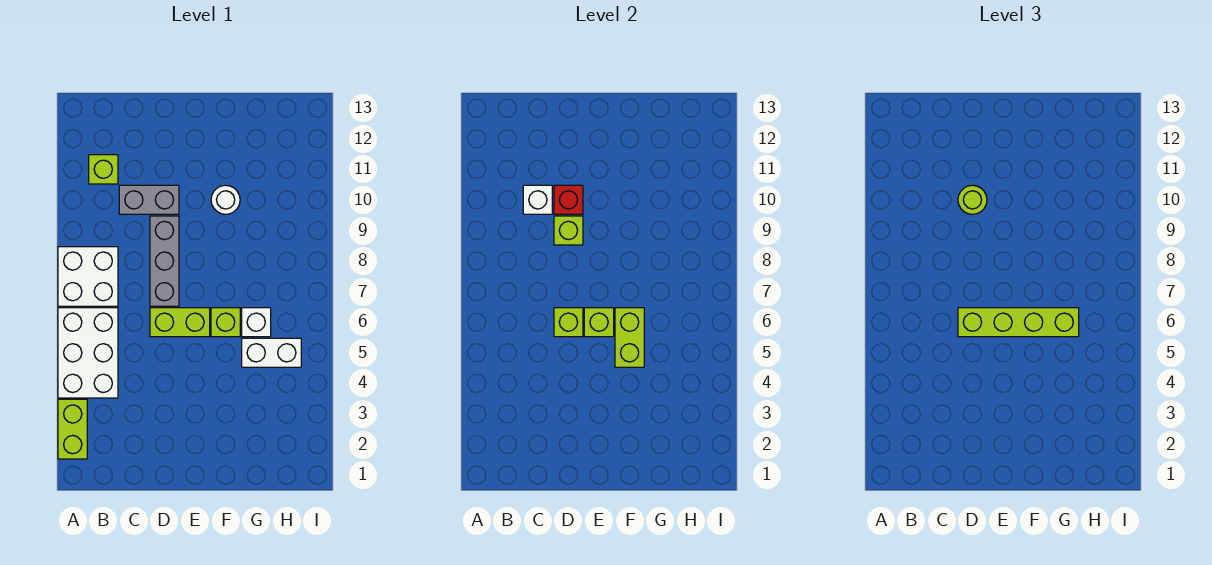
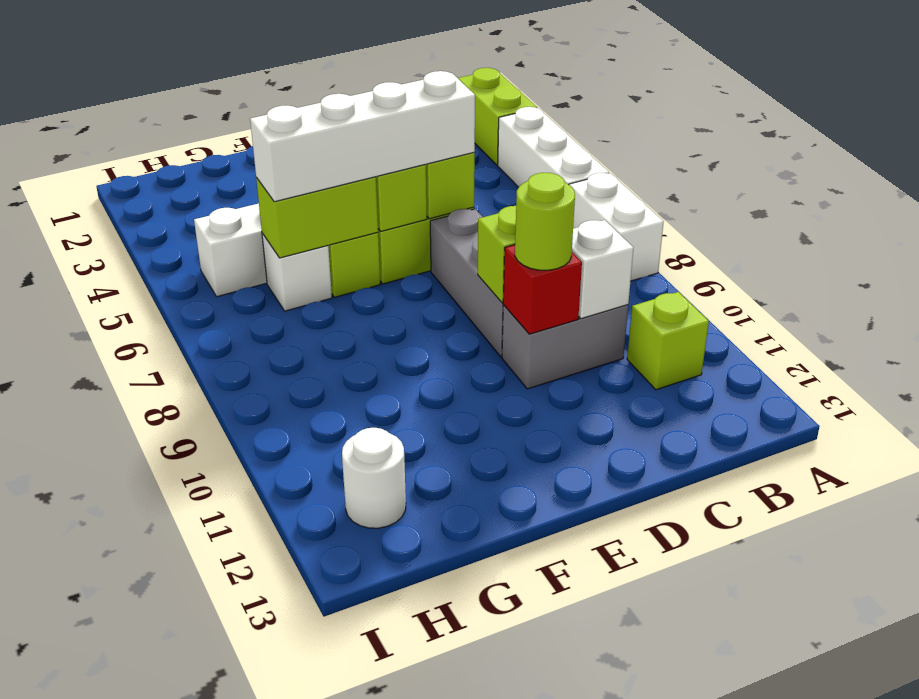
white brick A4:B6 level 1 -> white brick A4:A6 level 1
white brick A7:B8 level 1 -> white brick A7:A8 level 1
lime brick D6:G6 level 3 -> white brick D6:G6 level 3
lime brick F5:F6 level 2 -> lime brick F6:G6 level 2
white round brick F10 level 1 -> white round brick H12 level 1

